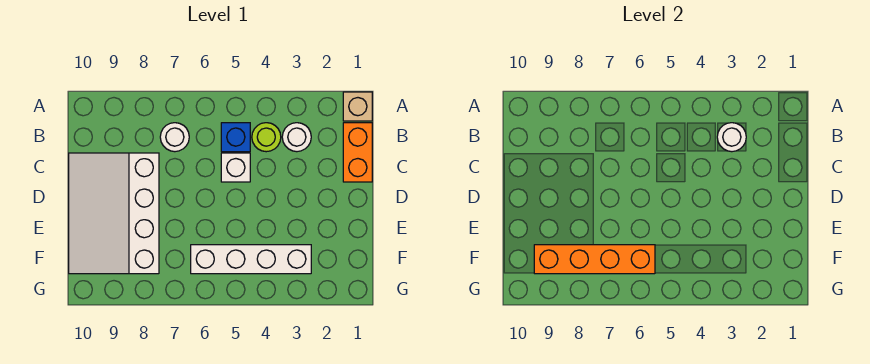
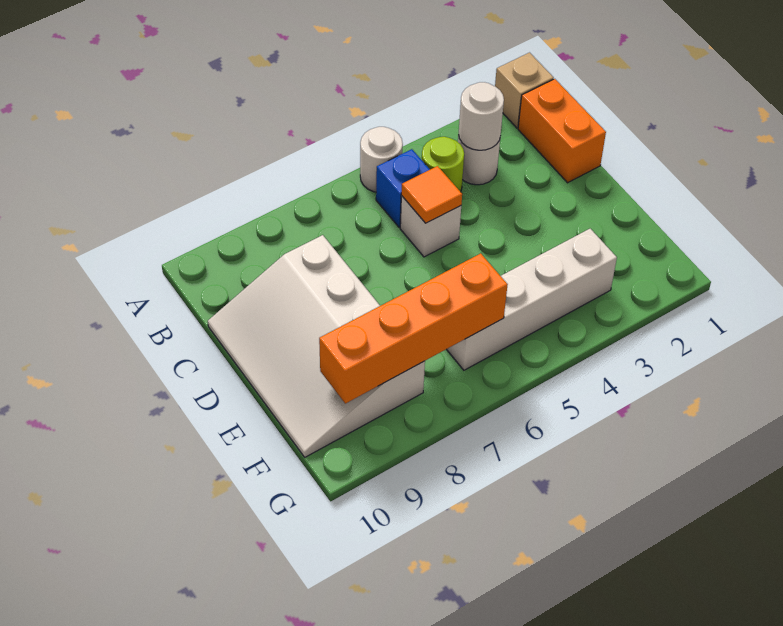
white round brick B7 level 1 -> white round brick A5 level 1
none -> orange tile C5 level 2

